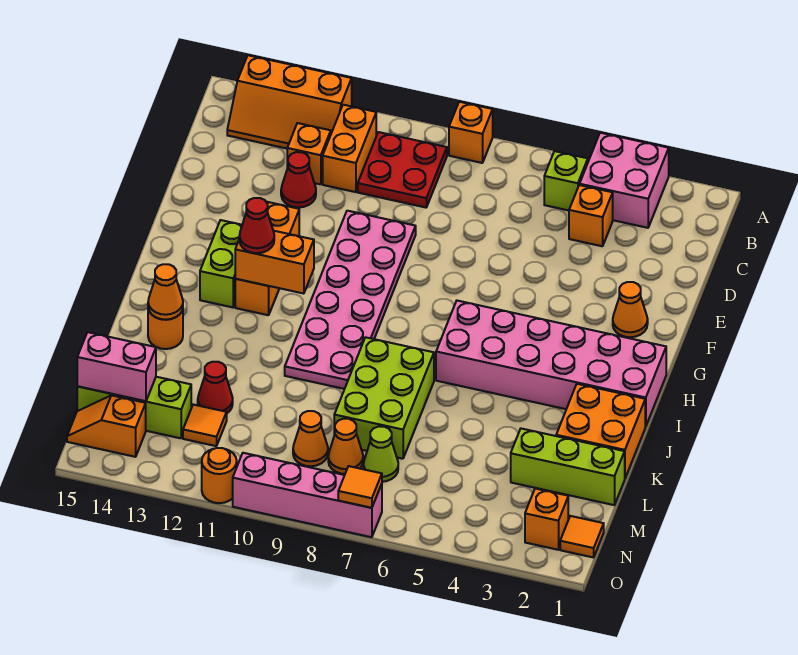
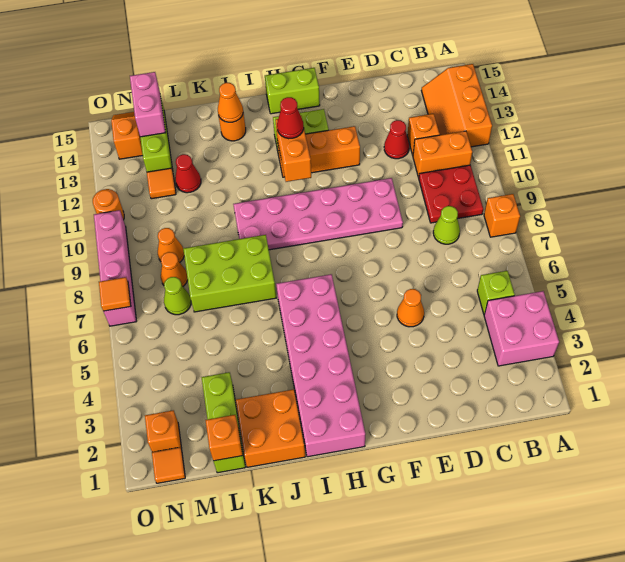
orange brick C4 level 1 -> orange brick L1 level 2
none -> lime cone C8 level 1
orange cone F2 level 1 -> orange cone E5 level 1
none -> lime brick G15:H15 level 1

